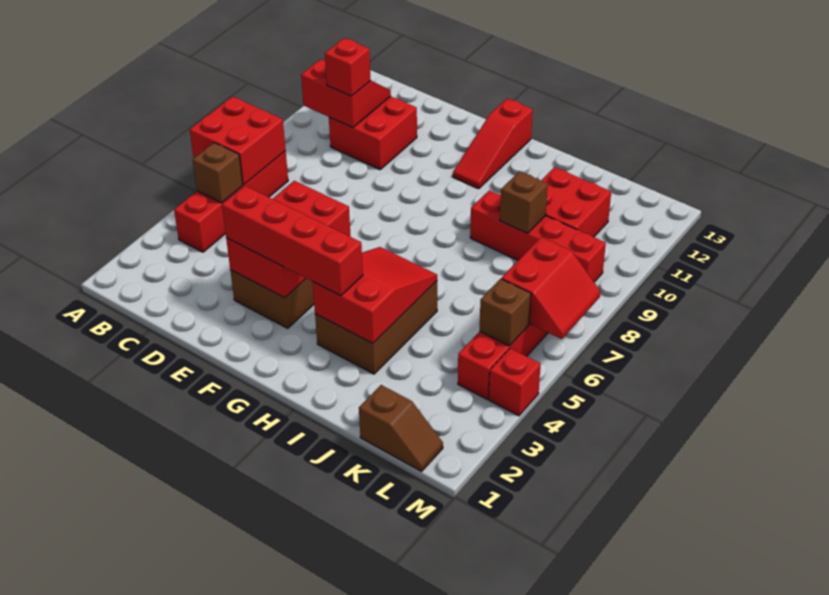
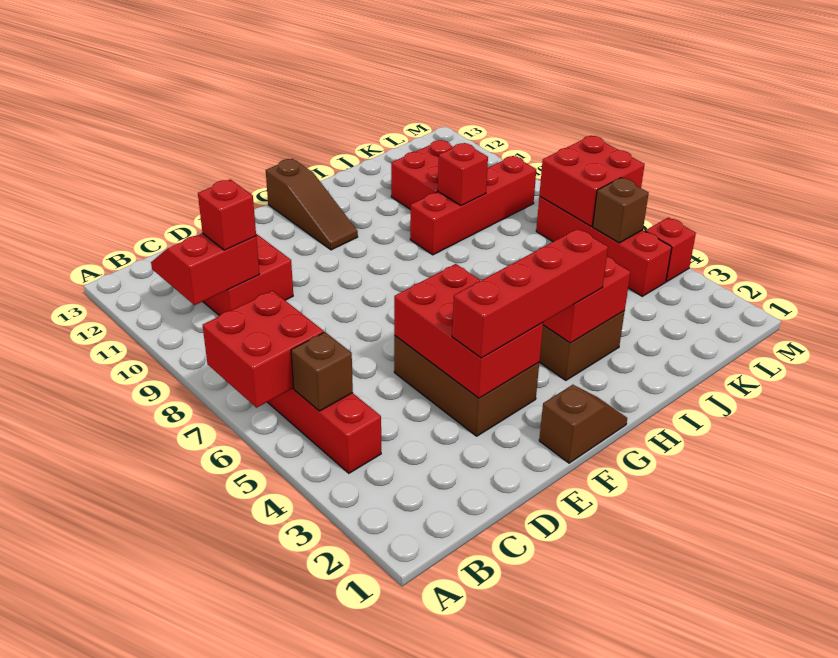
red slope G11:G13 level 1 top 13 -> brown slope G11:G13 level 1 top 13
brown brick J9 level 2 -> red brick J9 level 2
brown slope K1:L1 level 1 top K -> brown slope F1:G1 level 1 top F
red slope L6:M7 level 2 top L -> red brick L6:M7 level 2

